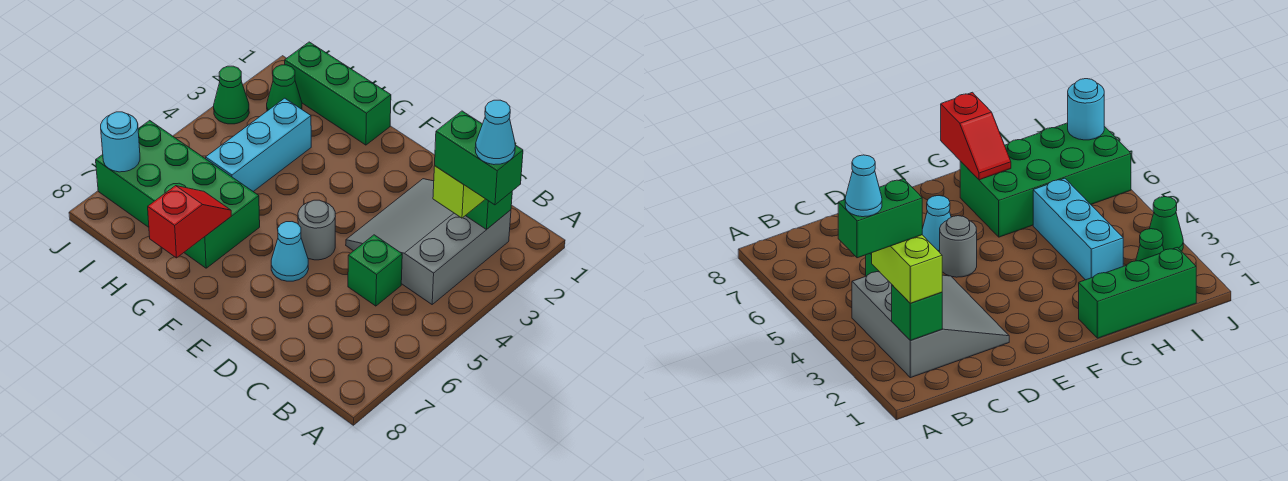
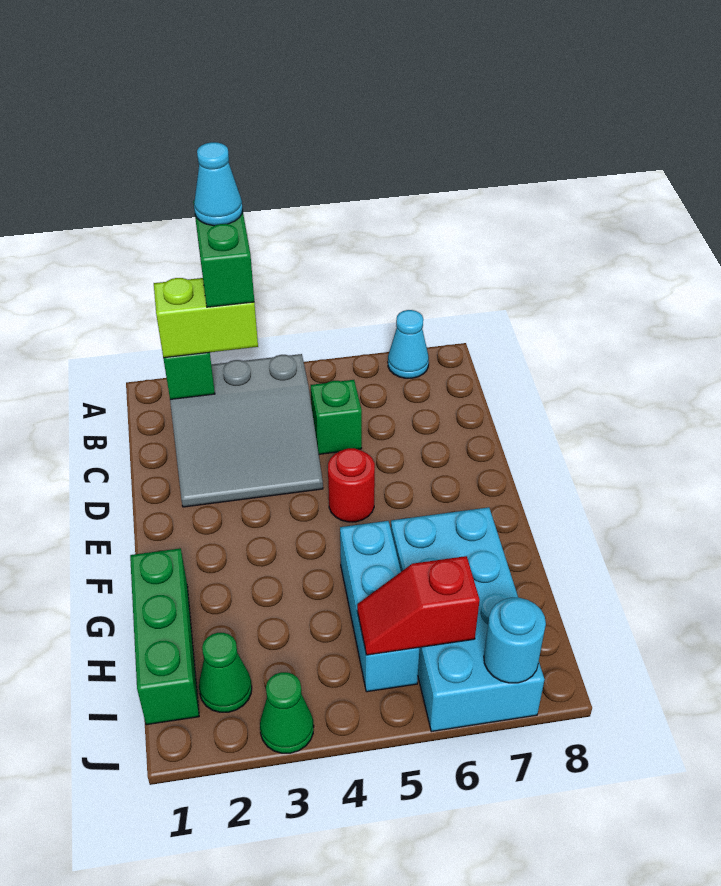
grey round brick E5 level 1 -> red round brick E5 level 1
cyan cone E6 level 1 -> cyan cone A7 level 1
green brick G6:J7 level 1 -> cyan brick G6:J7 level 1
red slope G7:G8 level 2 top 8 -> red slope I5:I6 level 2 top 6
cyan brick H3:H5 level 1 -> cyan brick G5:I5 level 1

